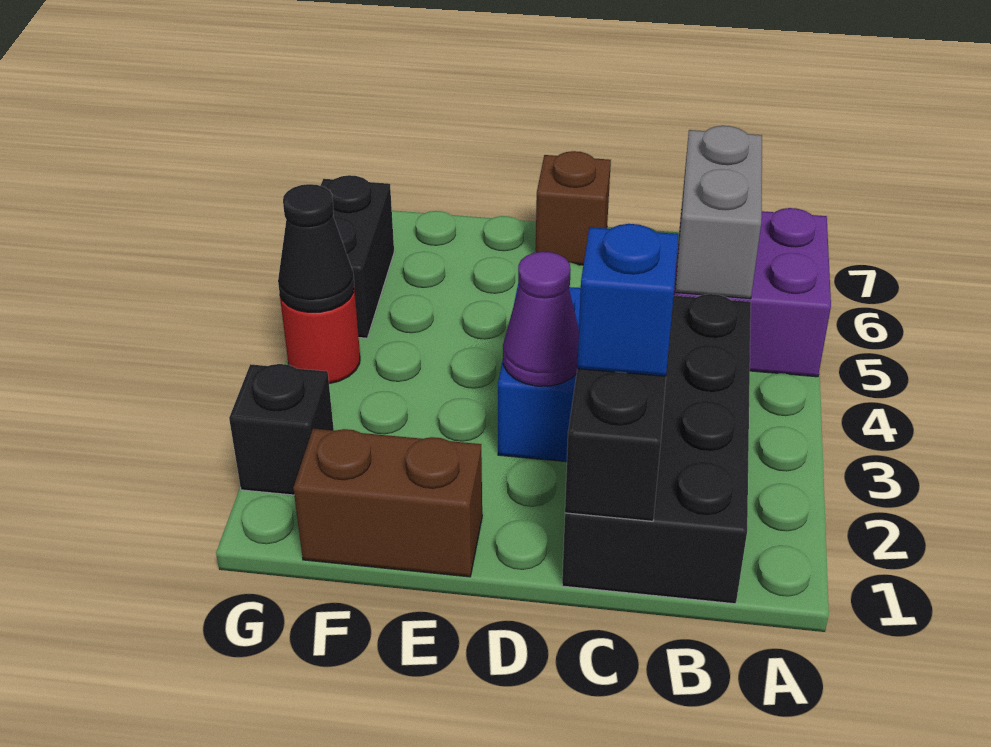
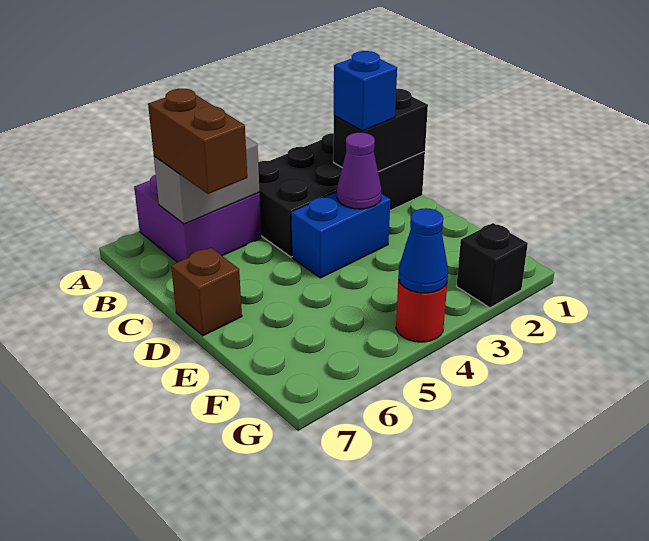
brown brick E1:F1 level 1 -> brown brick B6:C6 level 3
black cone G4 level 2 -> blue cone G4 level 2
black brick G5:G6 level 1 -> none

